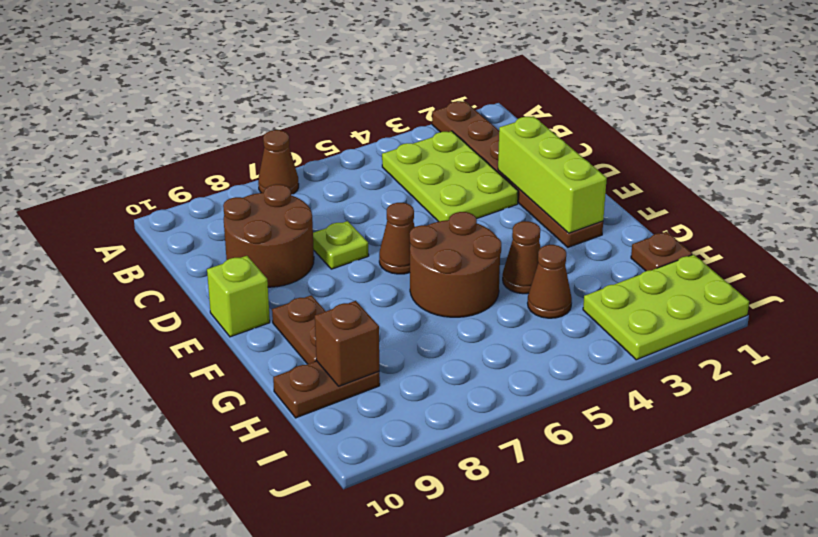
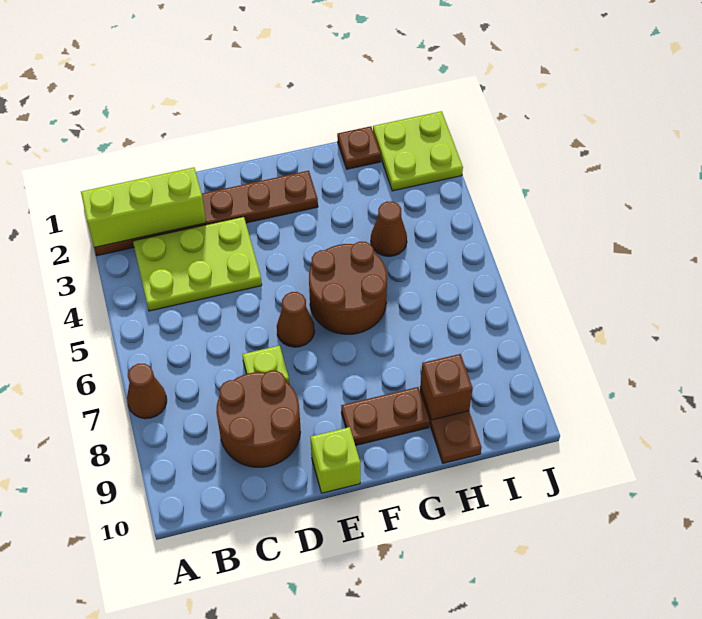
lime brick D2:F2 level 2 -> lime brick A2:C2 level 2
brown cone G4 level 1 -> none
lime plate I1:J3 level 1 -> lime plate I1:J2 level 1

